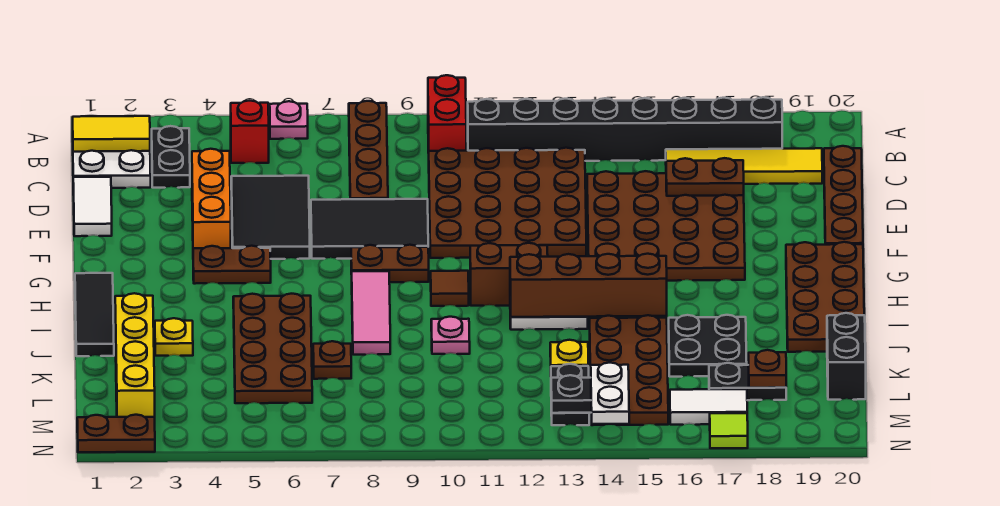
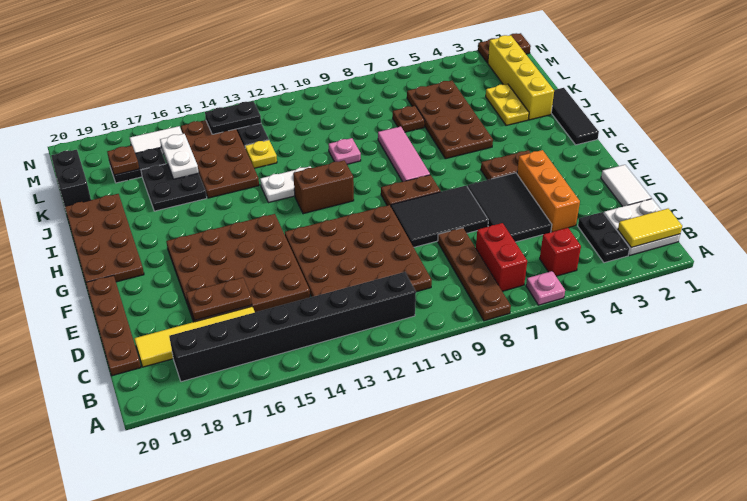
red brick A10:B10 level 1 -> red brick B7:C7 level 1
brown tile H10 level 1 -> none
brown brick I12:I15 level 2 -> none
yellow plate J3 level 1 -> yellow plate J3:K3 level 1
white plate M14:N14 level 3 -> white plate K16:L16 level 2
lime tile N17 level 1 -> none

